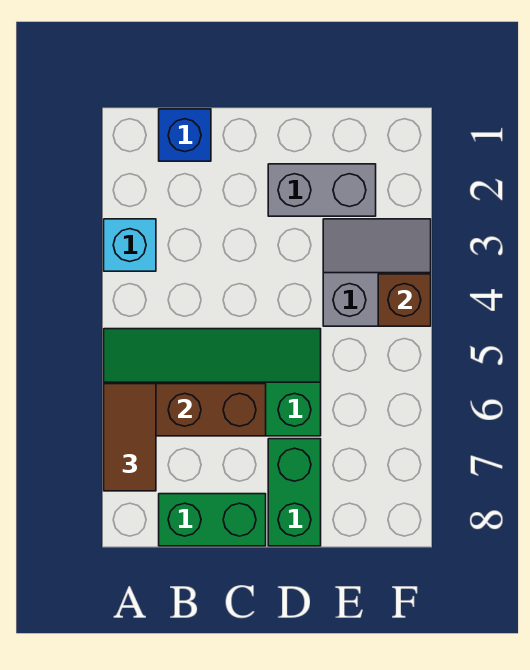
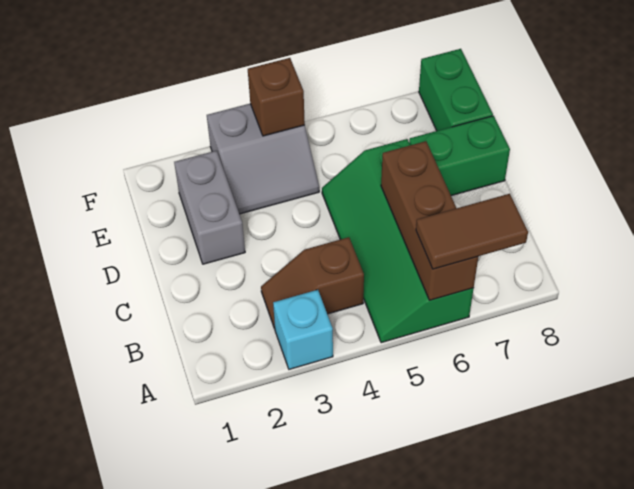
blue brick B1 level 1 -> none
none -> brown slope B3:B4 level 1 top 4
green brick B8:C8 level 1 -> green brick E8:F8 level 1
grey slope E3:F4 level 1 top 4 -> grey slope E3:F4 level 1 top F

